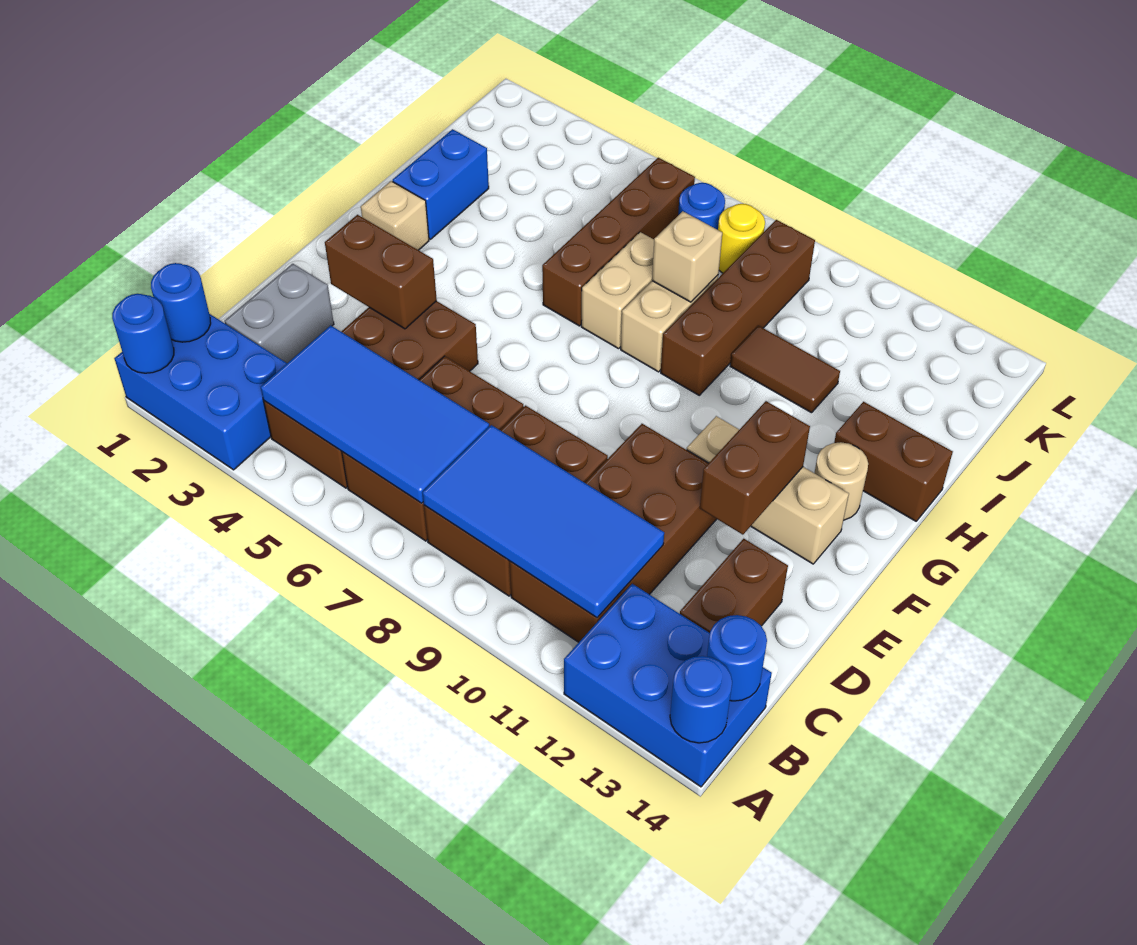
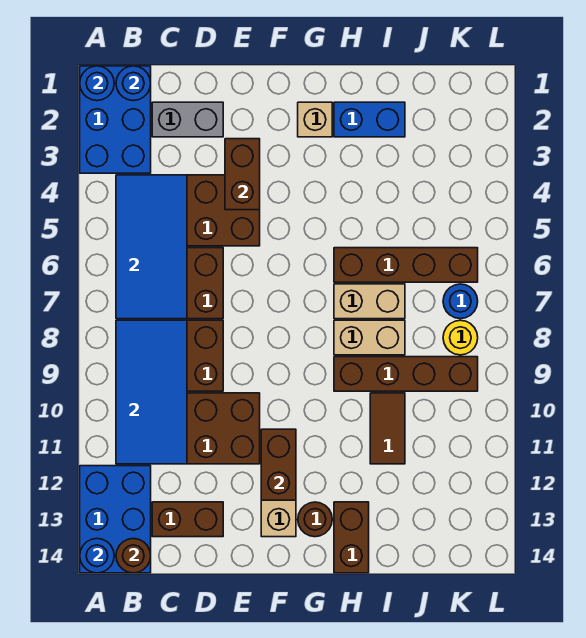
blue round brick B14 level 2 -> brown round brick B14 level 2
brown brick E12:F12 level 2 -> brown brick F11:F12 level 2
tan round brick G13 level 1 -> brown round brick G13 level 1
tan brick I8 level 2 -> none

